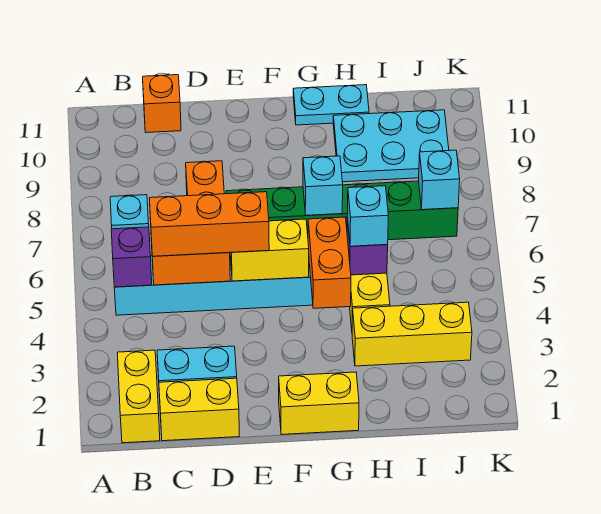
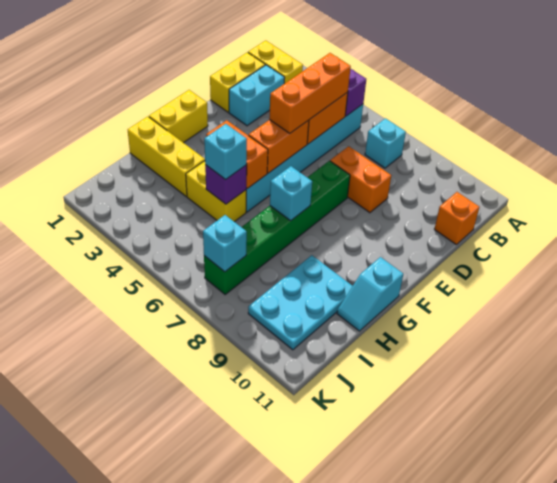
yellow brick E5:F5 level 2 -> orange brick E5:F5 level 2
cyan plate G11:H11 level 1 -> cyan slope G11:H11 level 1 top G
yellow brick H3:J3 level 1 -> yellow brick H1:H3 level 1

